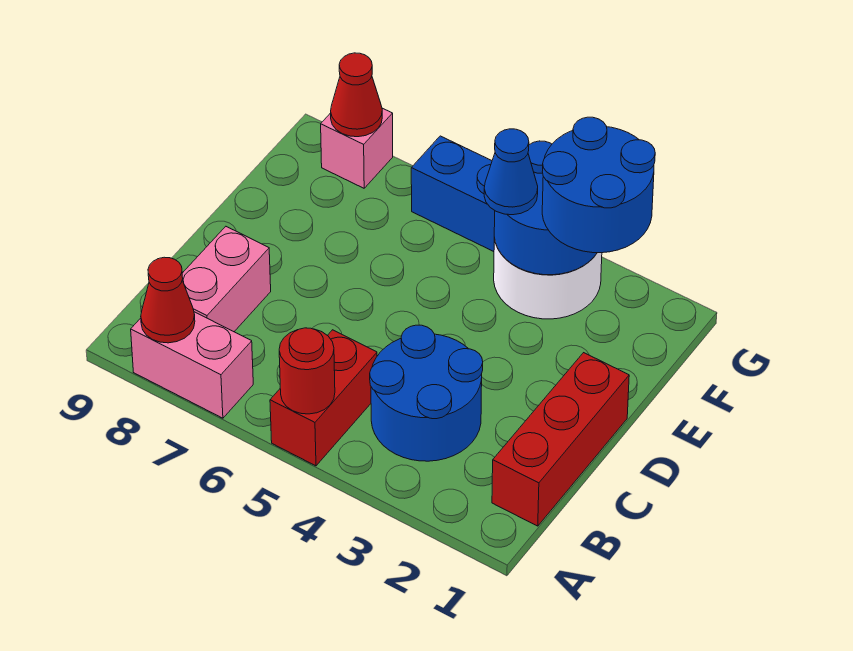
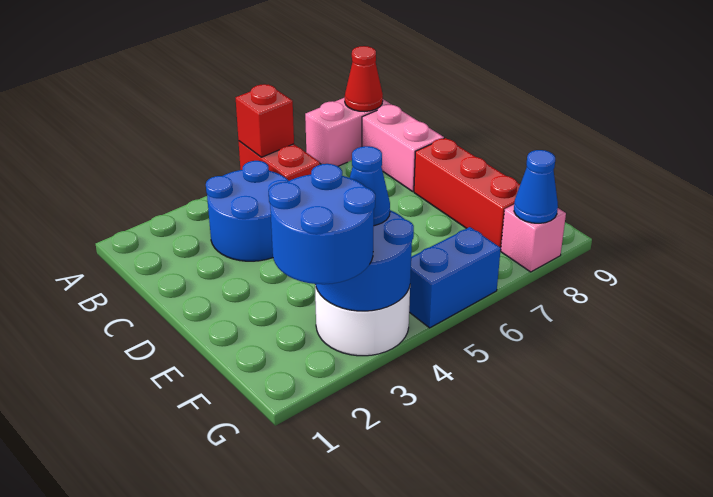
red round brick A5 level 2 -> red brick A5 level 2
red brick B1:D1 level 1 -> red brick D8:F8 level 1
red cone G8 level 2 -> blue cone G8 level 2

